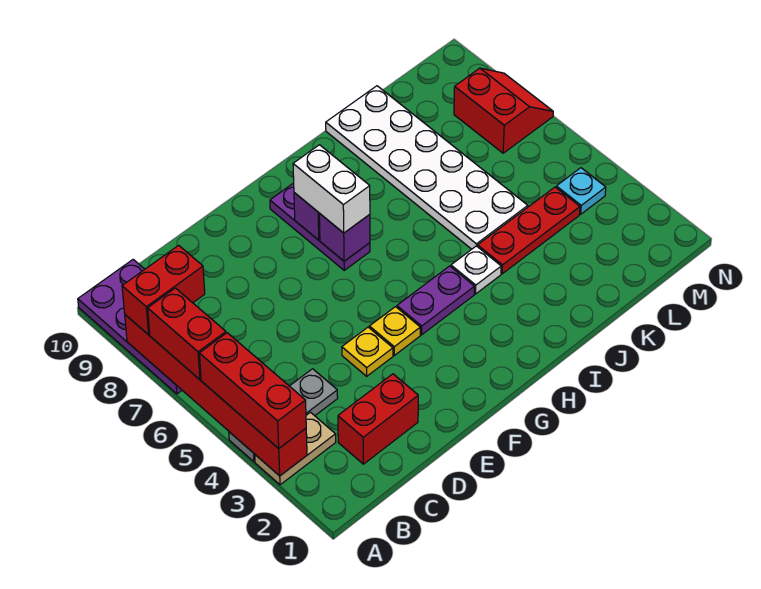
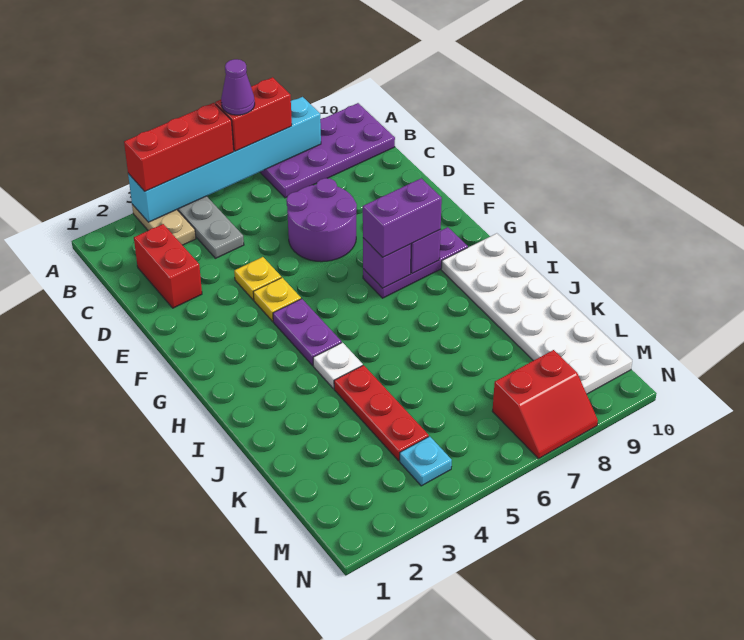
red brick A3:A8 level 2 -> cyan brick A3:A8 level 2
none -> purple cone A6 level 4
red brick A8:B8 level 3 -> none
none -> purple round brick D6:E7 level 1
white brick G7:G8 level 3 -> purple brick G7:G8 level 3
white plate J5:K10 level 1 -> white plate H9:M10 level 1

